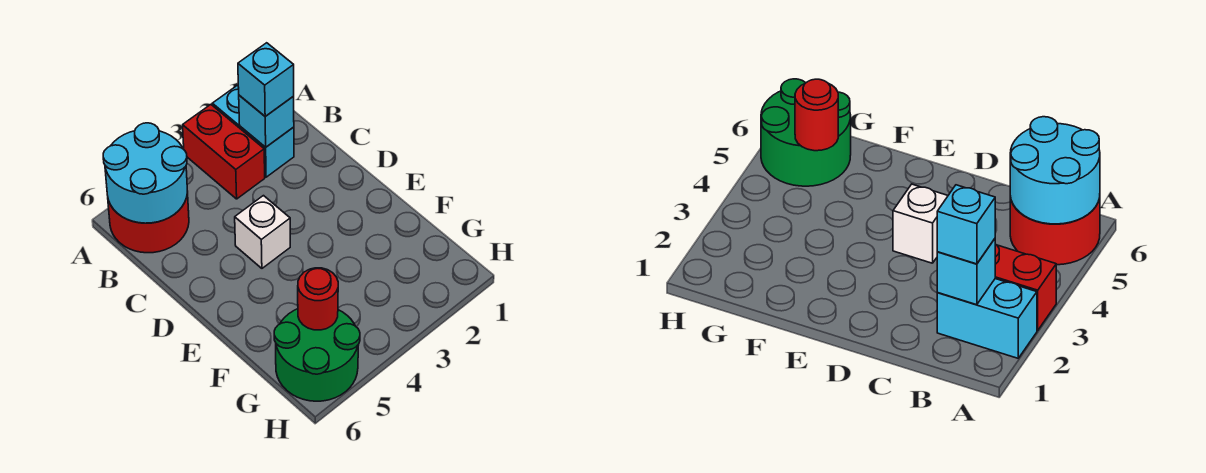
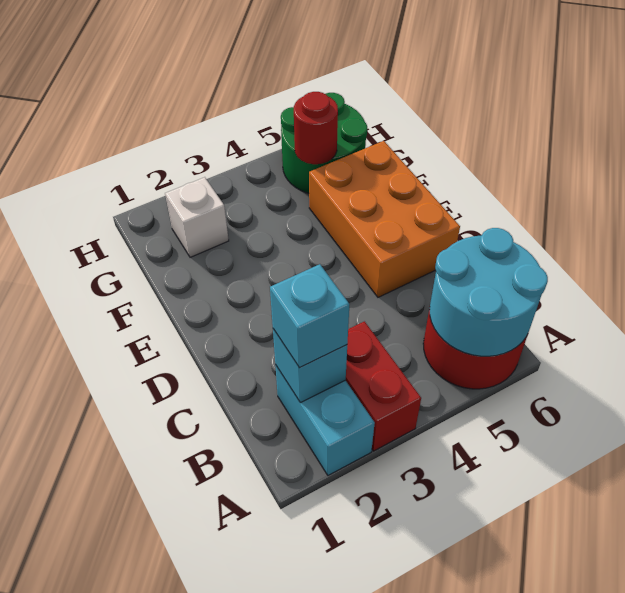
white brick D4 level 1 -> white brick G2 level 1
none -> orange brick D5:F6 level 1

